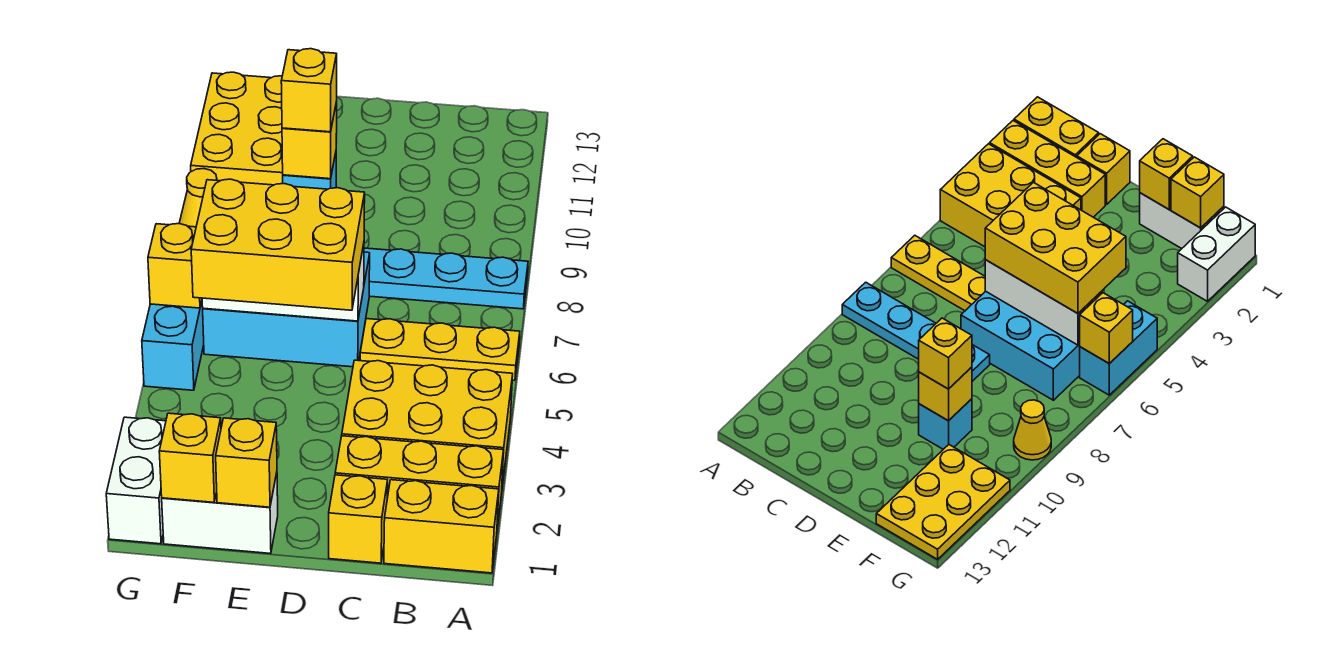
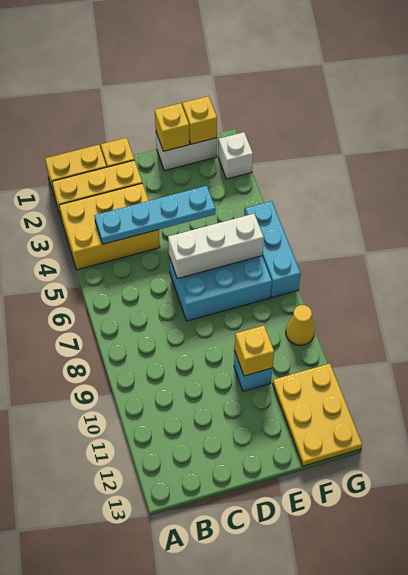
yellow plate A6:C6 level 1 -> none
cyan plate A8:D8 level 1 -> cyan plate B4:E4 level 2
yellow brick D5:F6 level 3 -> none
yellow brick E10 level 3 -> none
white brick G1:G2 level 1 -> white brick G2 level 1
cyan brick G5:G6 level 1 -> cyan brick G5:G7 level 1
yellow brick G6 level 2 -> none

